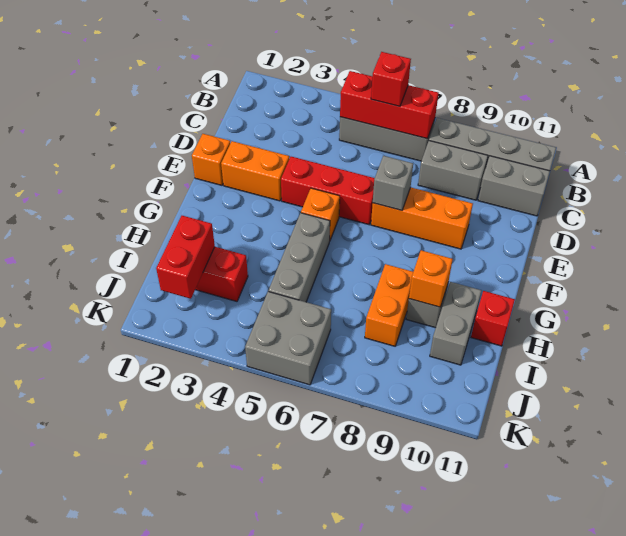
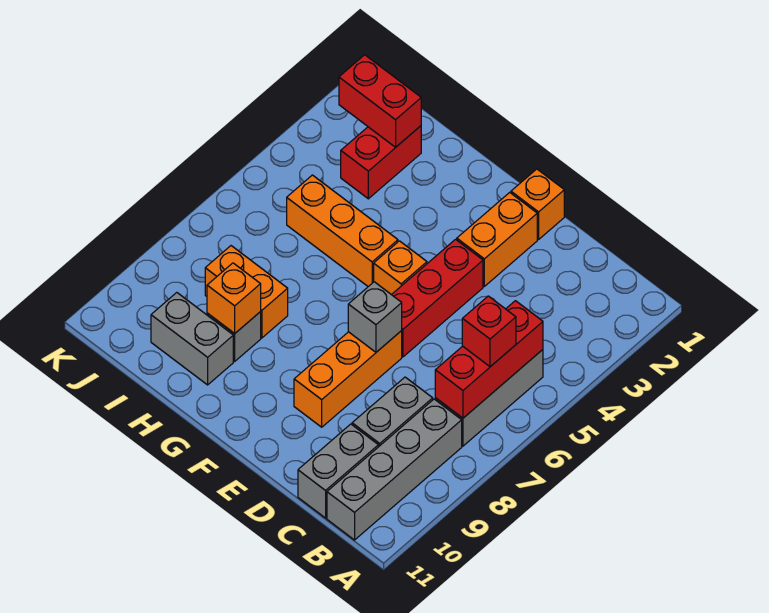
grey brick G5:I5 level 1 -> orange brick G5:I5 level 1
red brick H11 level 1 -> none
grey brick J5:K6 level 1 -> none

